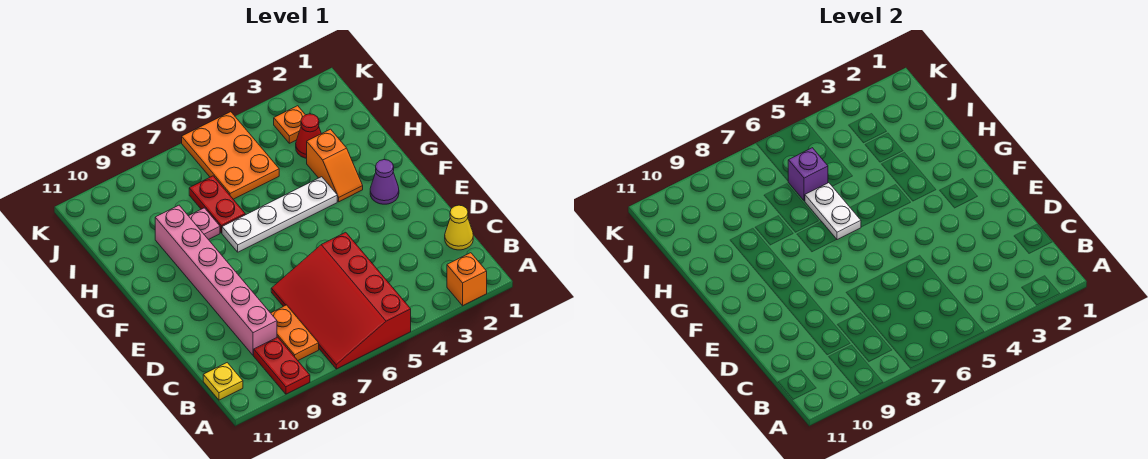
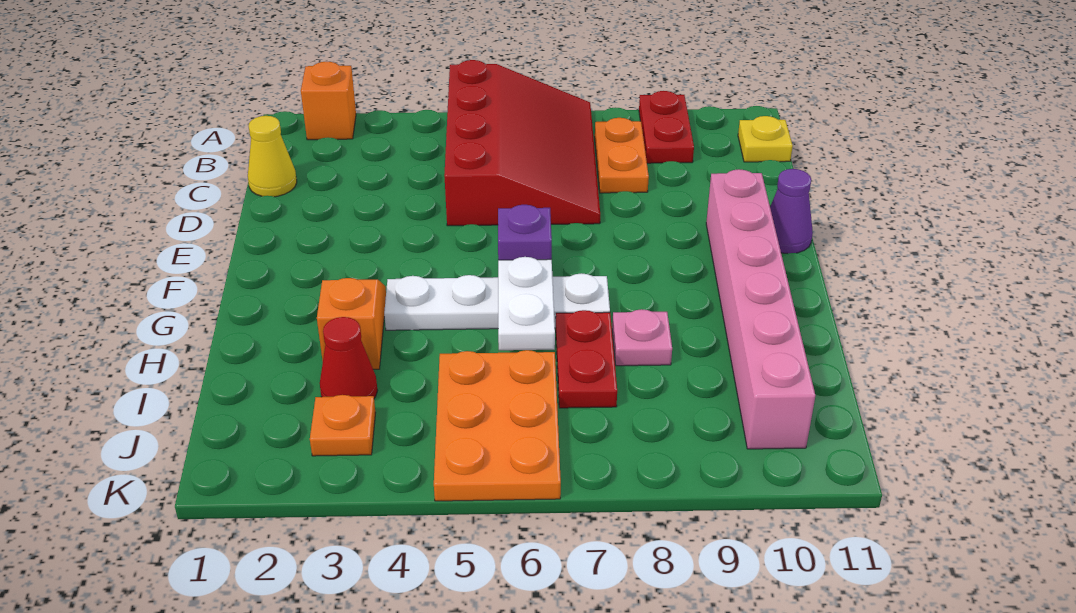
pink brick C9:H9 level 1 -> pink brick E10:J10 level 1
purple cone F2 level 1 -> purple cone E11 level 1
purple brick I6 level 2 -> purple brick F6 level 1

